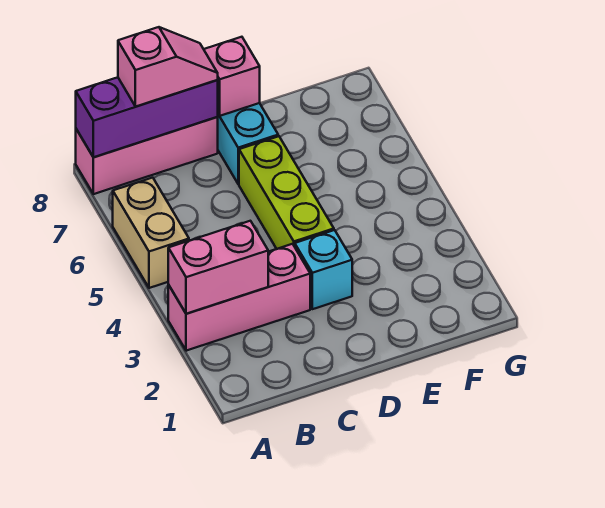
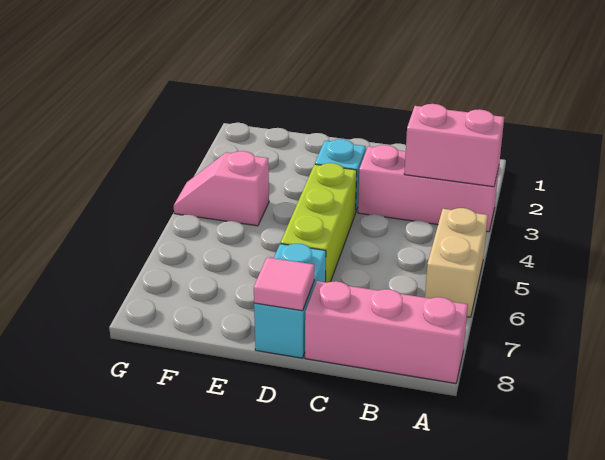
purple brick A8:C8 level 2 -> none
pink slope B8:C8 level 3 top B -> pink slope F4:G4 level 1 top F
pink brick D8 level 2 -> pink tile D8 level 2

